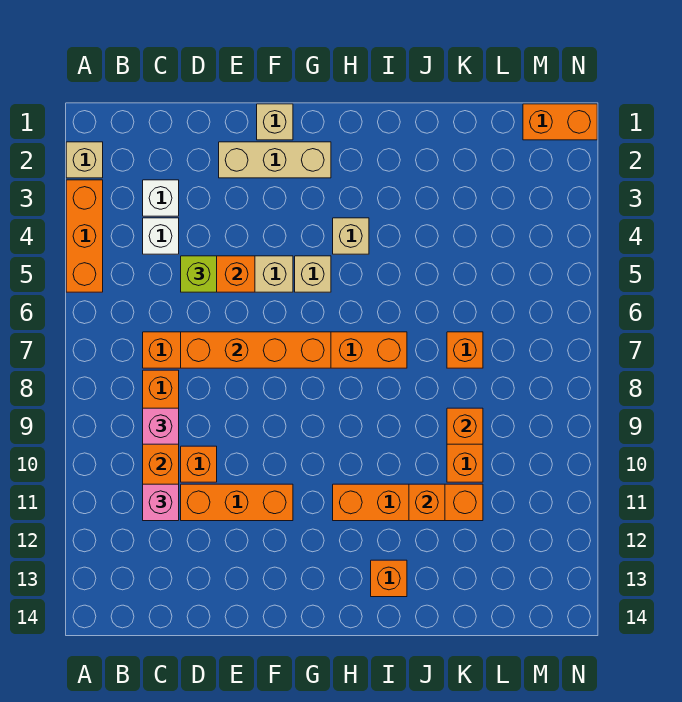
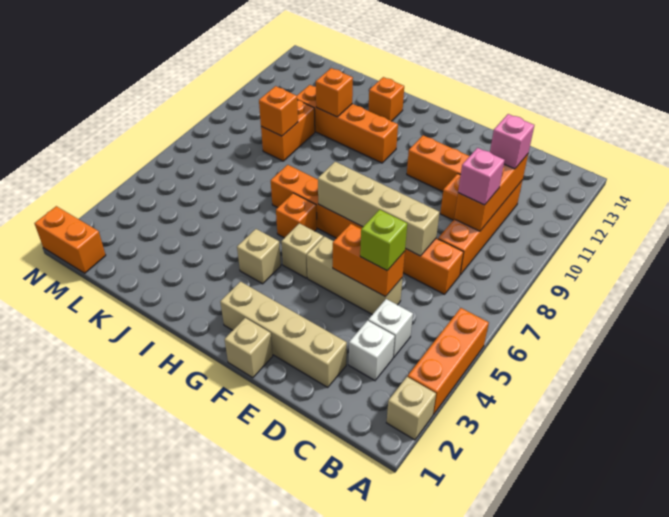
orange brick D7:G7 level 2 -> tan brick D7:G7 level 2
tan brick E2:G2 level 1 -> tan brick D2:G2 level 1
orange brick K7 level 1 -> orange brick H6 level 1

